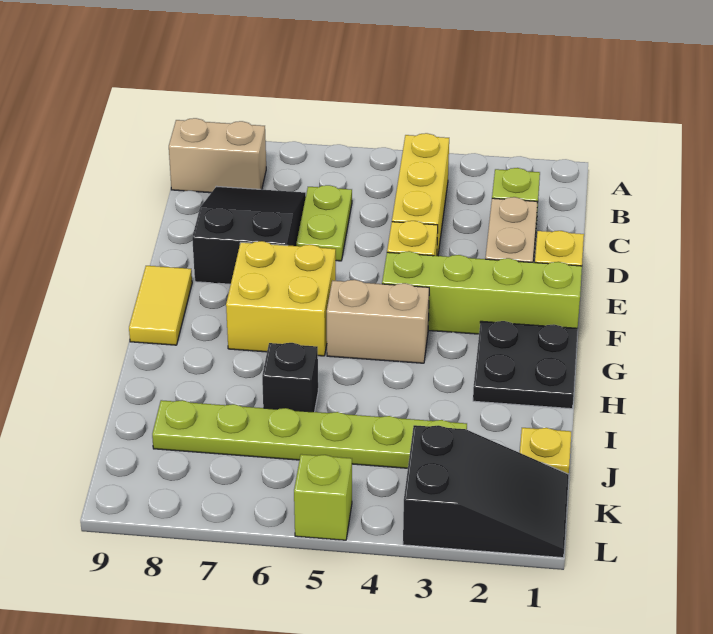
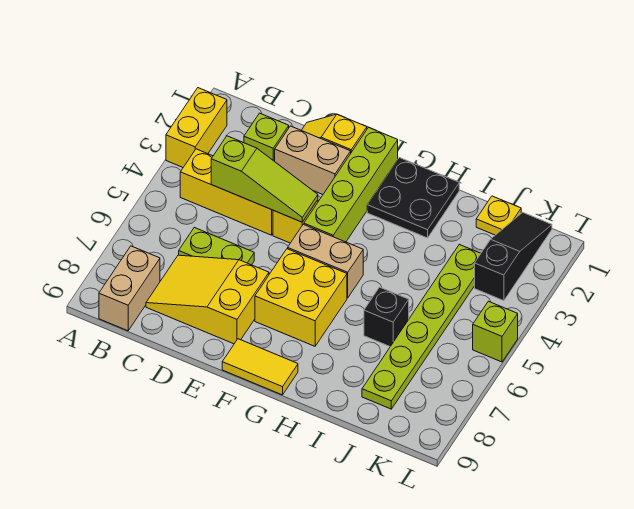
none -> yellow brick A2:A3 level 1
none -> lime slope C4:E4 level 2 top C
black slope C7:E8 level 1 top E -> yellow slope C7:E8 level 1 top E
tan brick G4:G5 level 1 -> tan brick F5:G5 level 1
black slope K1:L3 level 1 top 3 -> black slope K1:K3 level 1 top 3

